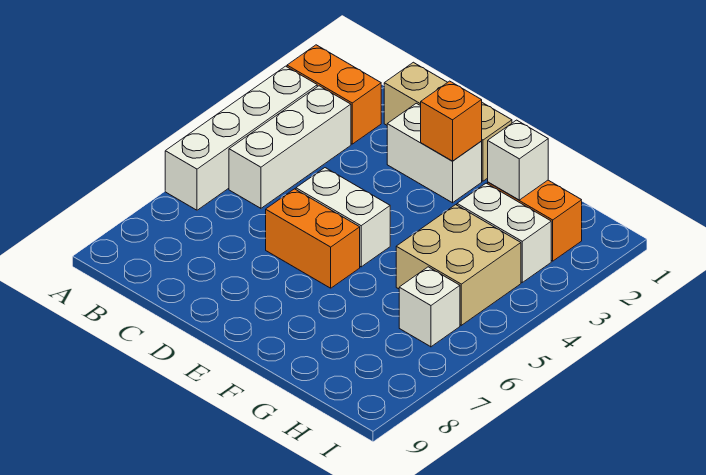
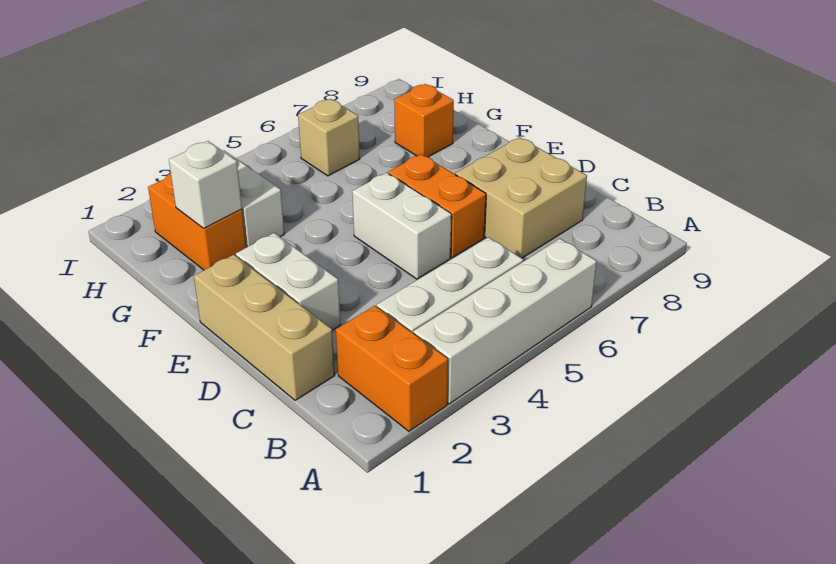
orange brick E2 level 2 -> orange brick G8 level 1
tan brick G4:H5 level 1 -> tan brick C7:D8 level 1
white brick H6 level 1 -> tan brick H6 level 1

